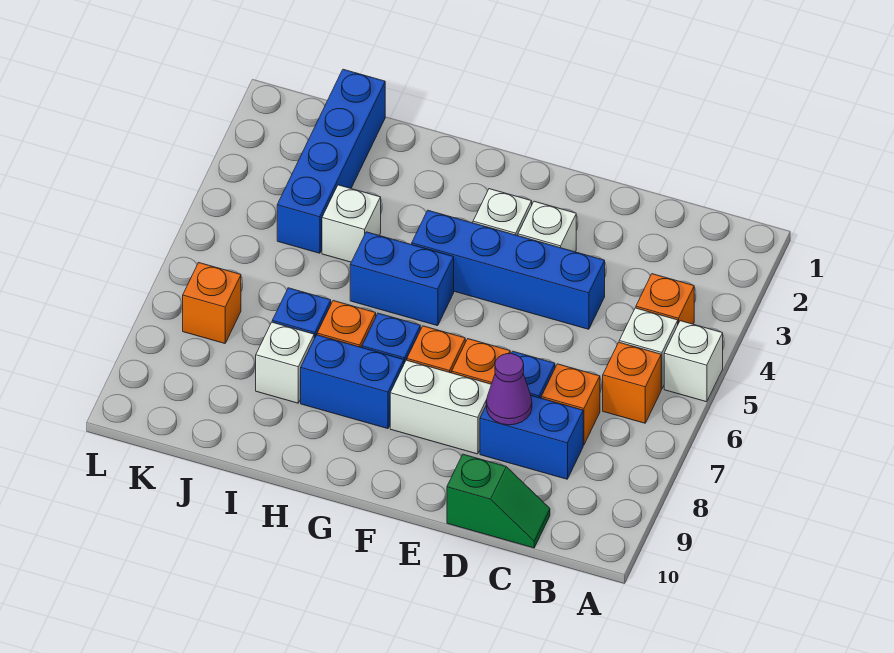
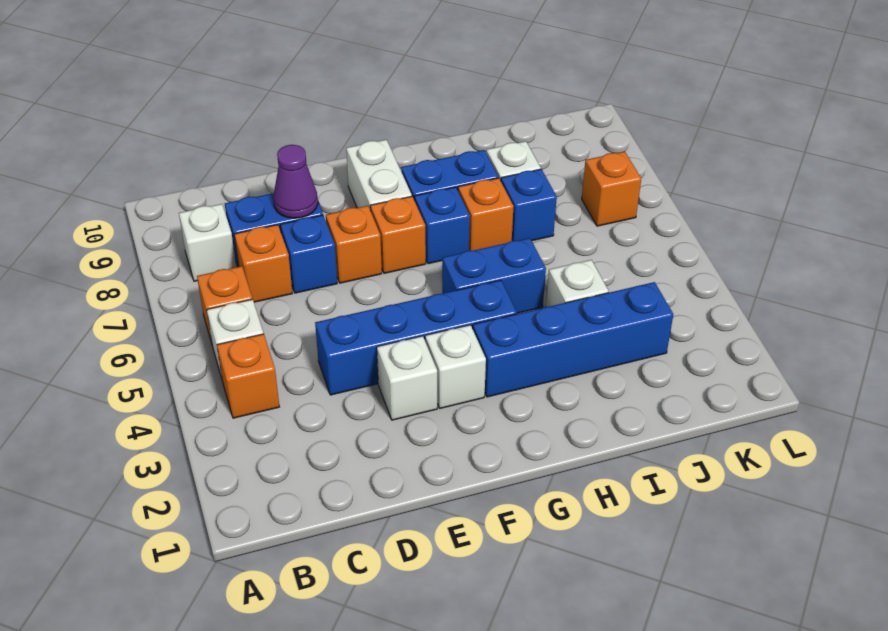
white brick A5 level 1 -> white brick B8 level 1
green slope C10:D10 level 1 top D -> none
white brick E8:F8 level 1 -> white brick F8:F9 level 1
blue brick J1:J4 level 1 -> blue brick G3:J3 level 1

